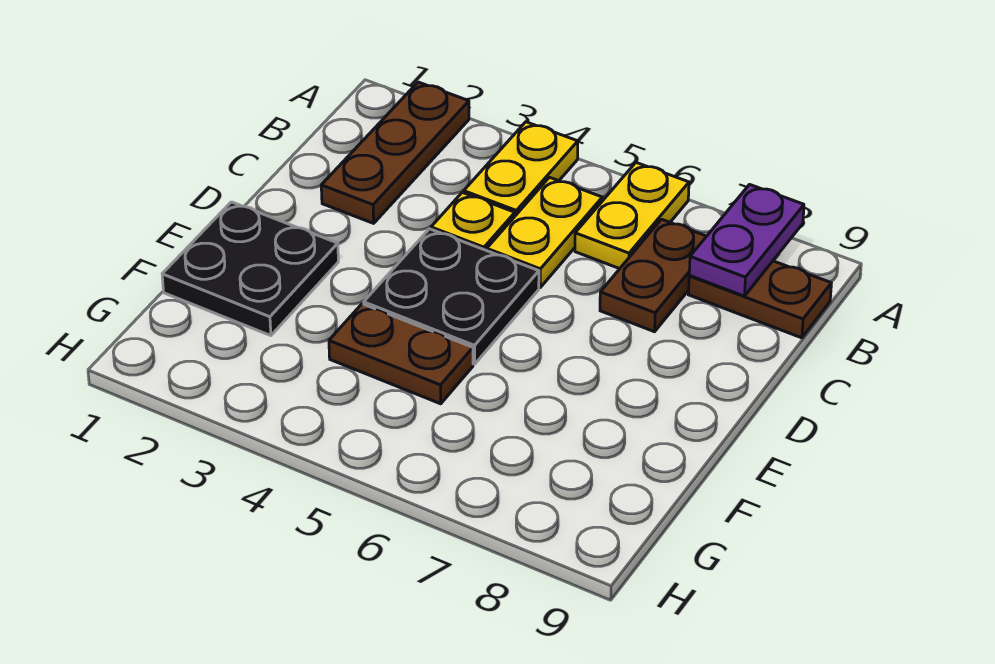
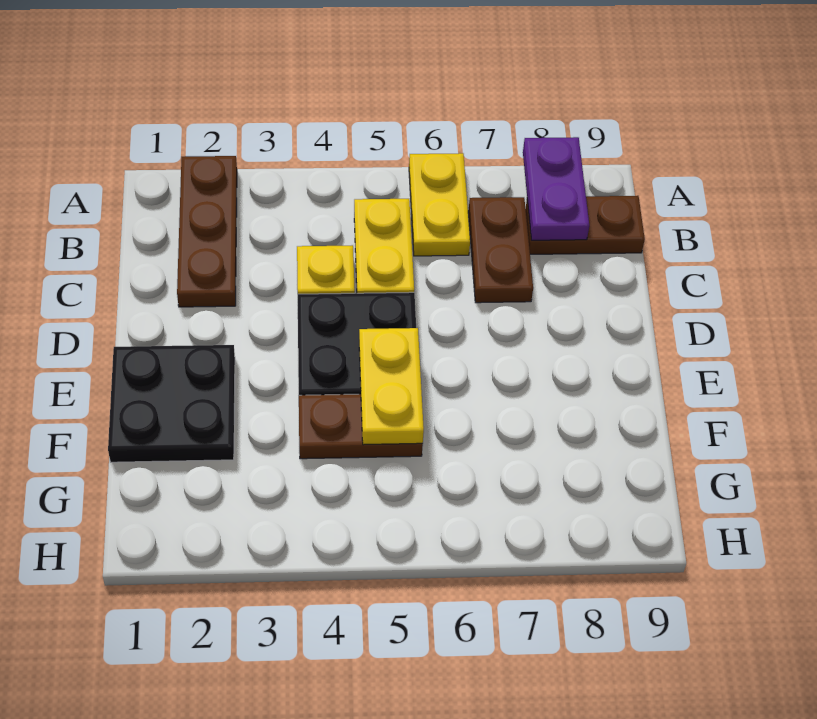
yellow plate A4:B4 level 1 -> yellow plate E5:F5 level 2

